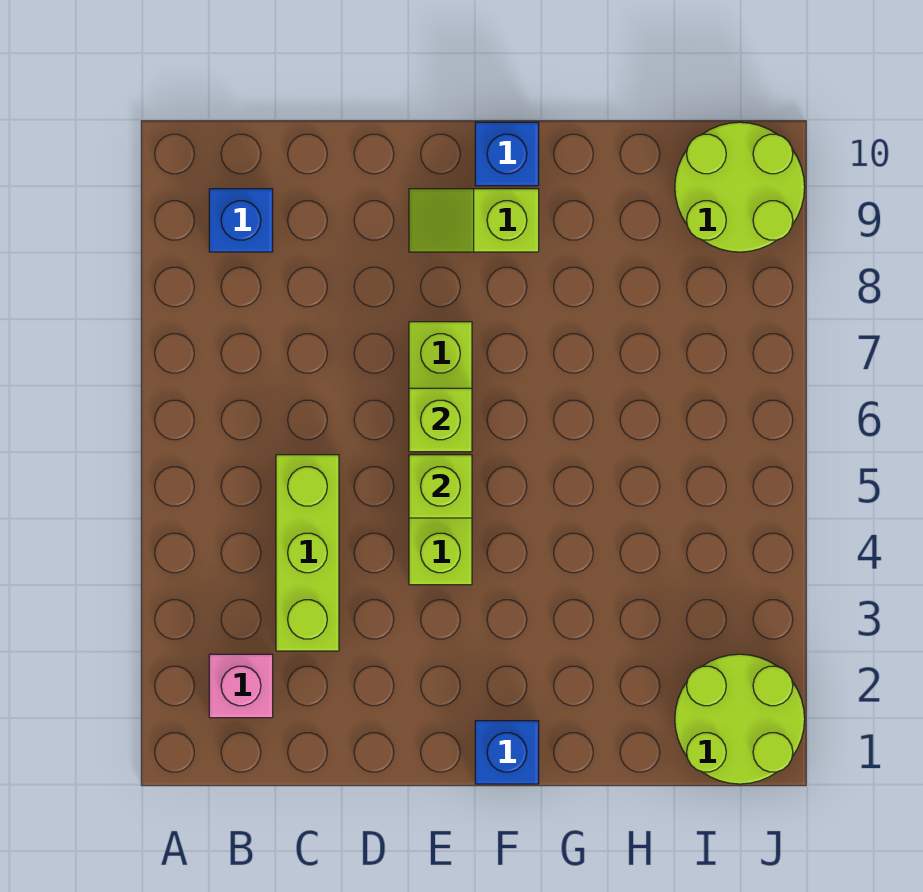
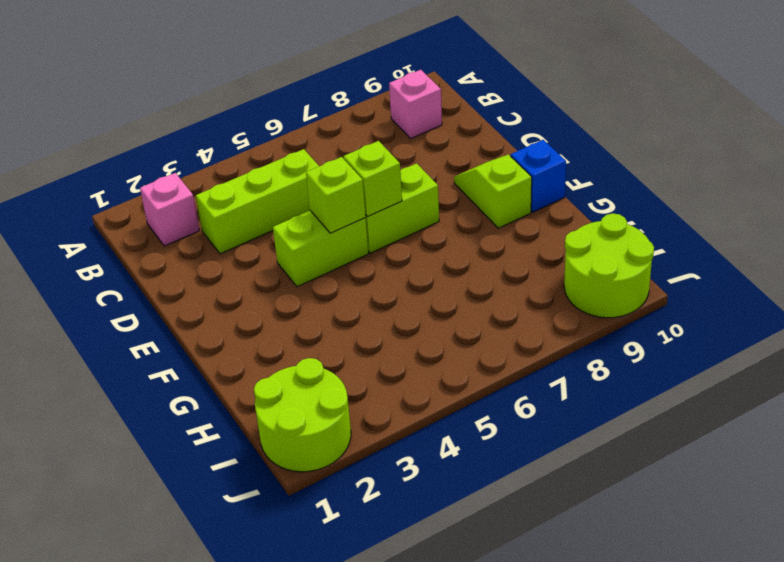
blue brick B9 level 1 -> pink brick B9 level 1
blue brick F1 level 1 -> none

